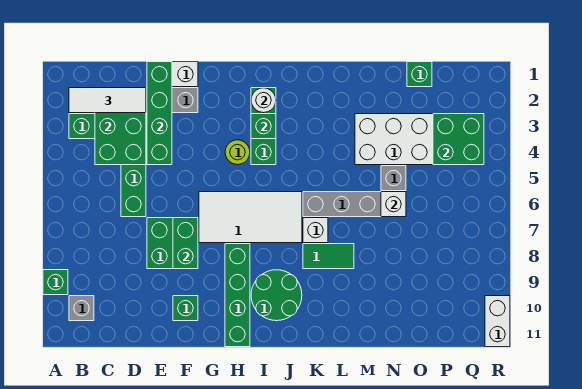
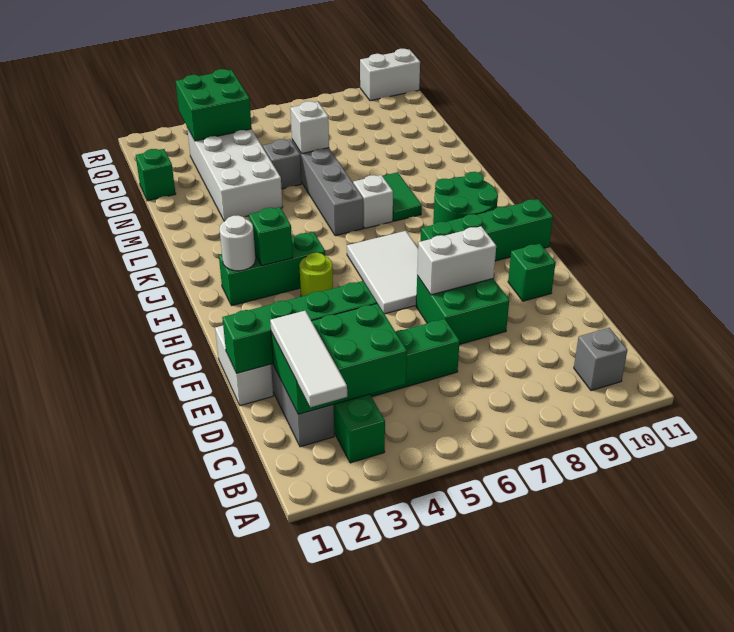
green brick A9 level 1 -> none
green brick F7:F8 level 2 -> white brick F7:F8 level 2
white tile G6:J7 level 1 -> white tile G6:I7 level 1

